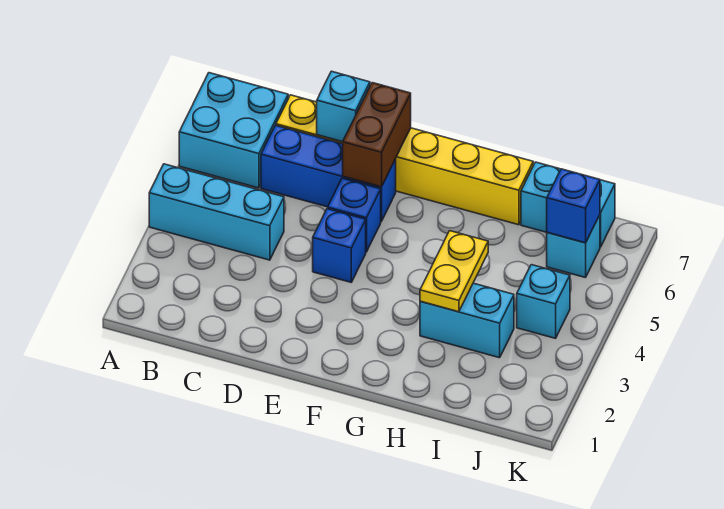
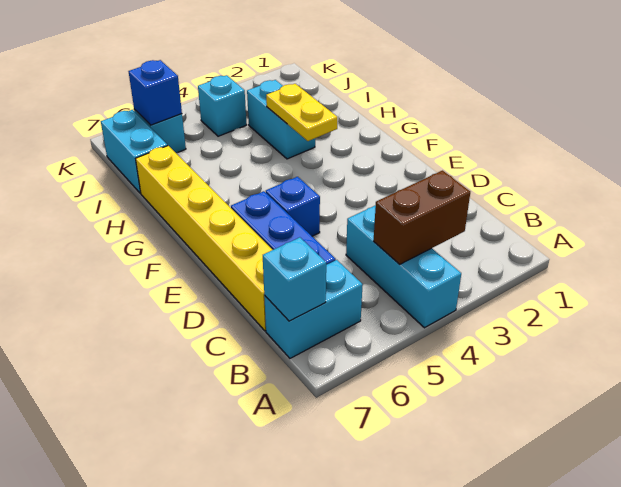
cyan brick A6:B7 level 1 -> cyan brick B6:B7 level 1
cyan brick D7 level 2 -> cyan brick B7 level 2
blue brick E4 level 1 -> none
brown brick E6:E7 level 2 -> brown brick B3:B4 level 2
yellow plate H3:H4 level 2 -> yellow plate G3:H3 level 2

